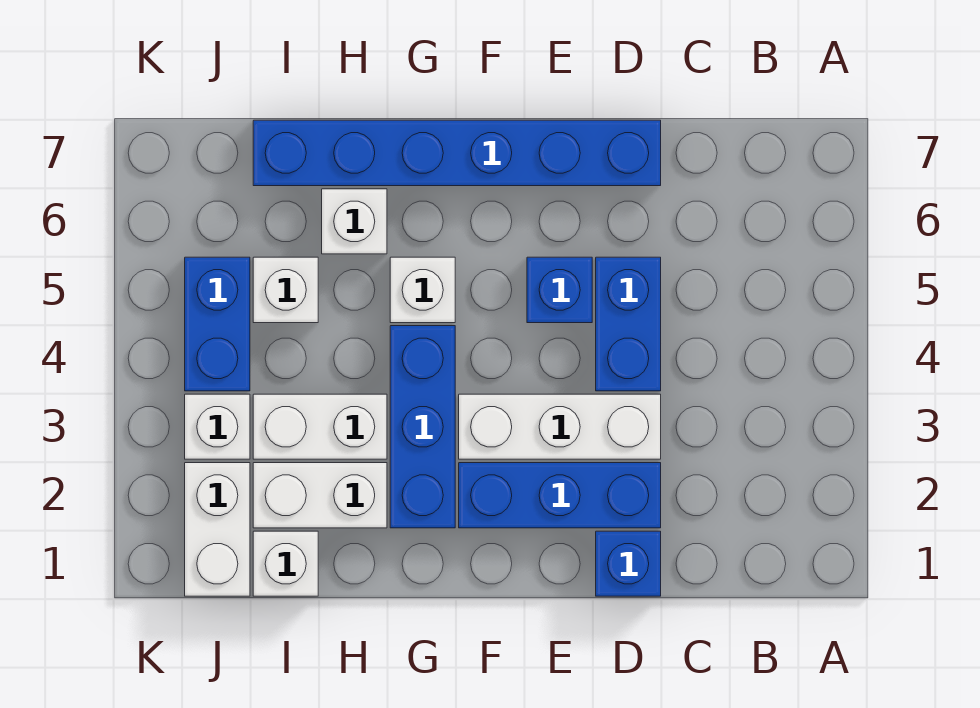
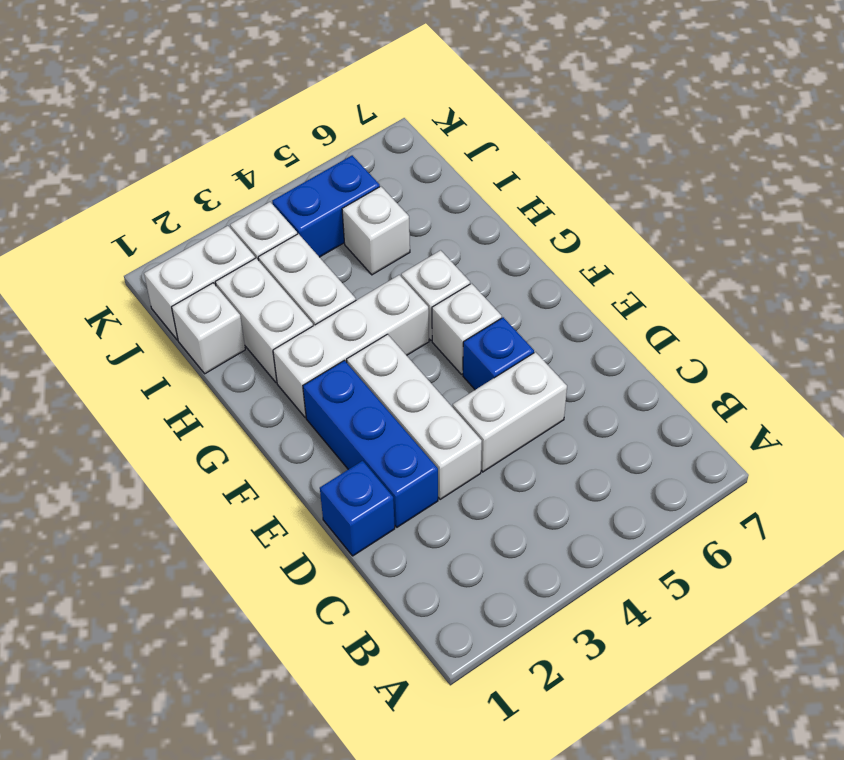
blue brick D4:D5 level 1 -> white brick D4:D5 level 1
blue brick D7:I7 level 1 -> none
blue brick G2:G4 level 1 -> white brick G2:G4 level 1
white brick H6 level 1 -> white brick F5 level 1

